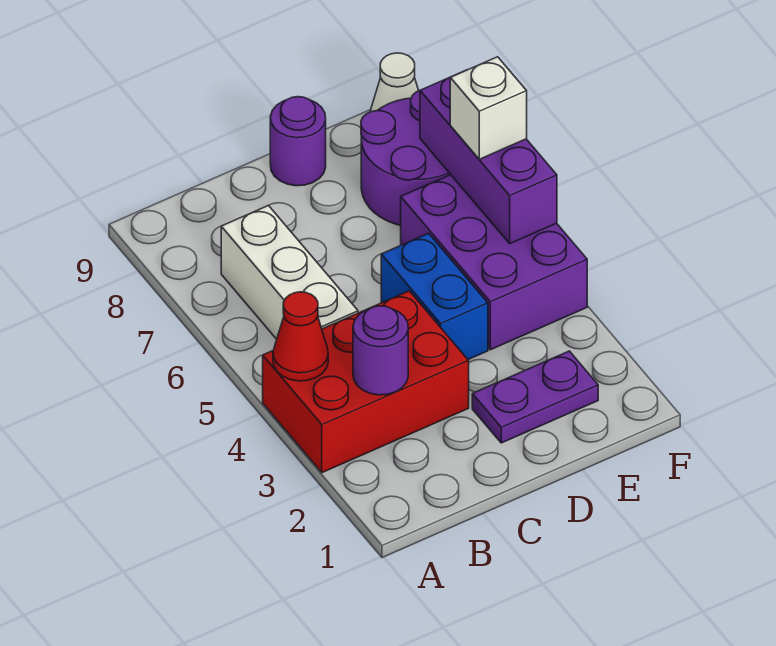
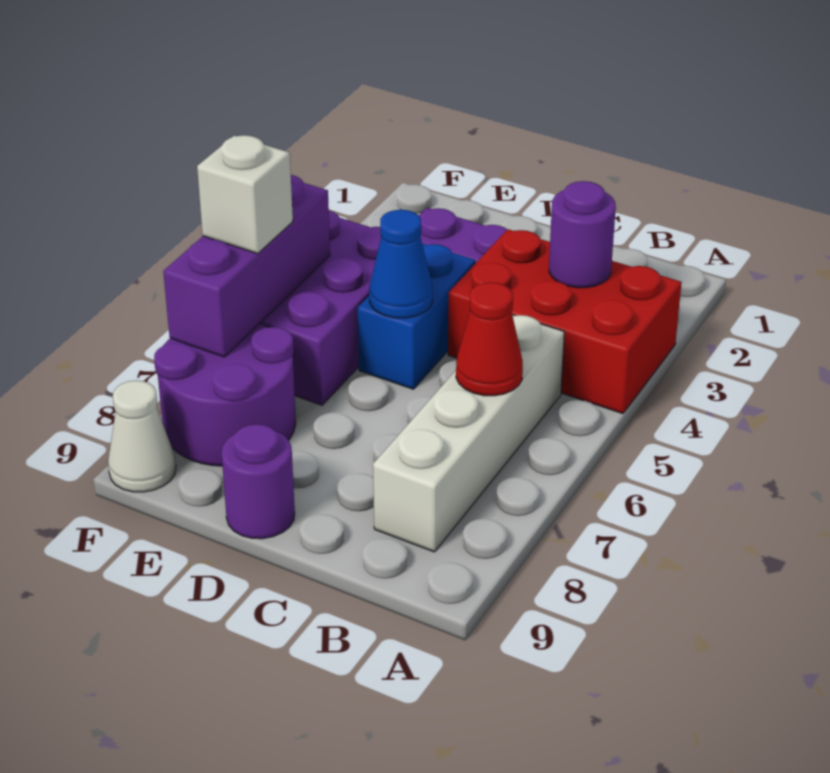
red cone A4 level 2 -> red cone B6 level 2
white brick B5:B7 level 1 -> white brick B5:B8 level 1
none -> blue cone D5 level 2

